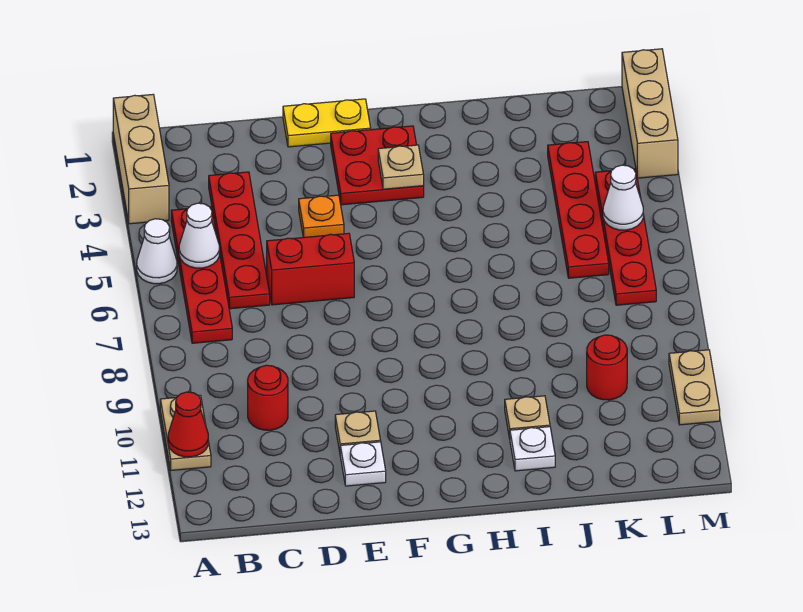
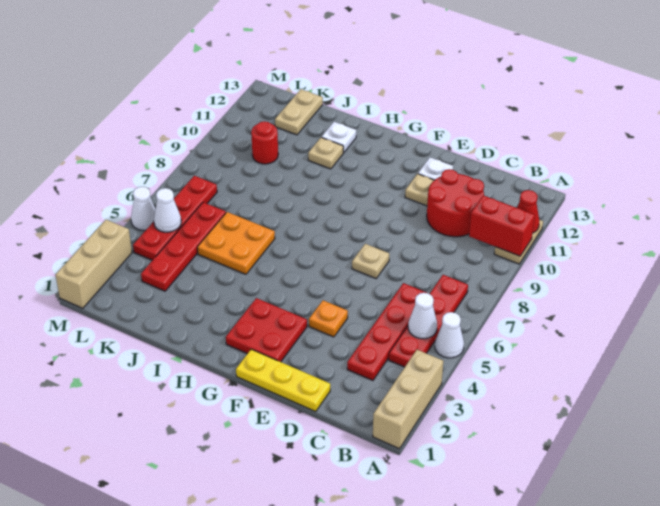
red round brick C10 level 1 -> red round brick C10:D11 level 1
red brick D6:E6 level 1 -> red brick A10:B10 level 2
yellow plate E1:F1 level 1 -> yellow plate D1:F1 level 1
tan plate G3 level 2 -> tan plate E7 level 1
none -> orange plate I5:J6 level 1
none -> white cone M5 level 1
tan plate M10:M11 level 1 -> tan plate K12:K13 level 1

